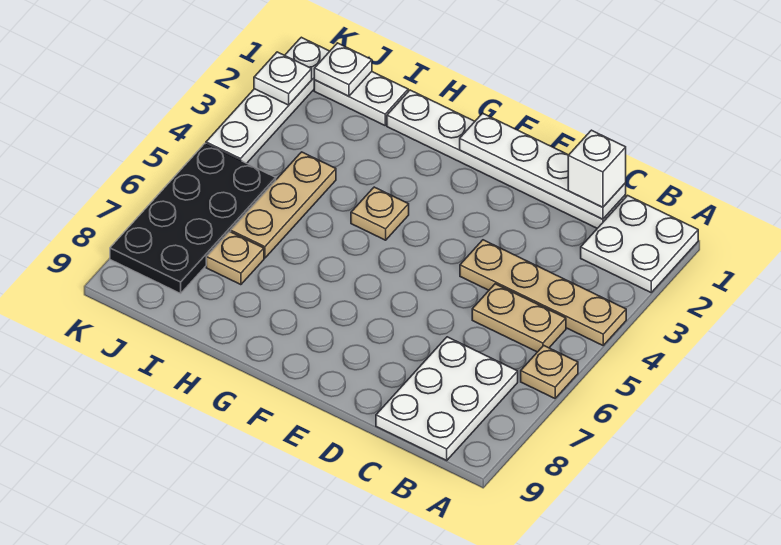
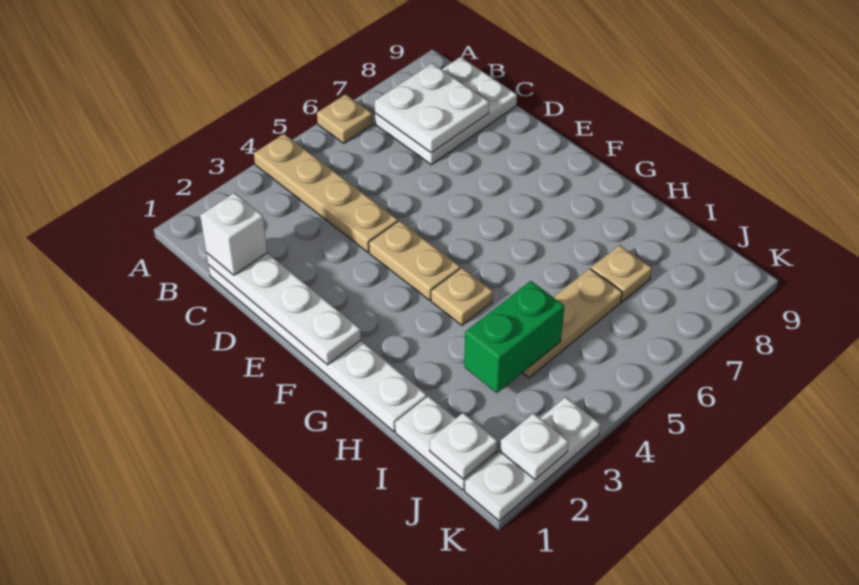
white plate A1:B2 level 1 -> white plate B7:C8 level 2
tan plate B5:C5 level 1 -> tan plate E4:F4 level 1
none -> green brick I3:I4 level 2
black plate J5:K8 level 1 -> none
white plate K1:K4 level 1 -> white plate K1:K3 level 1

